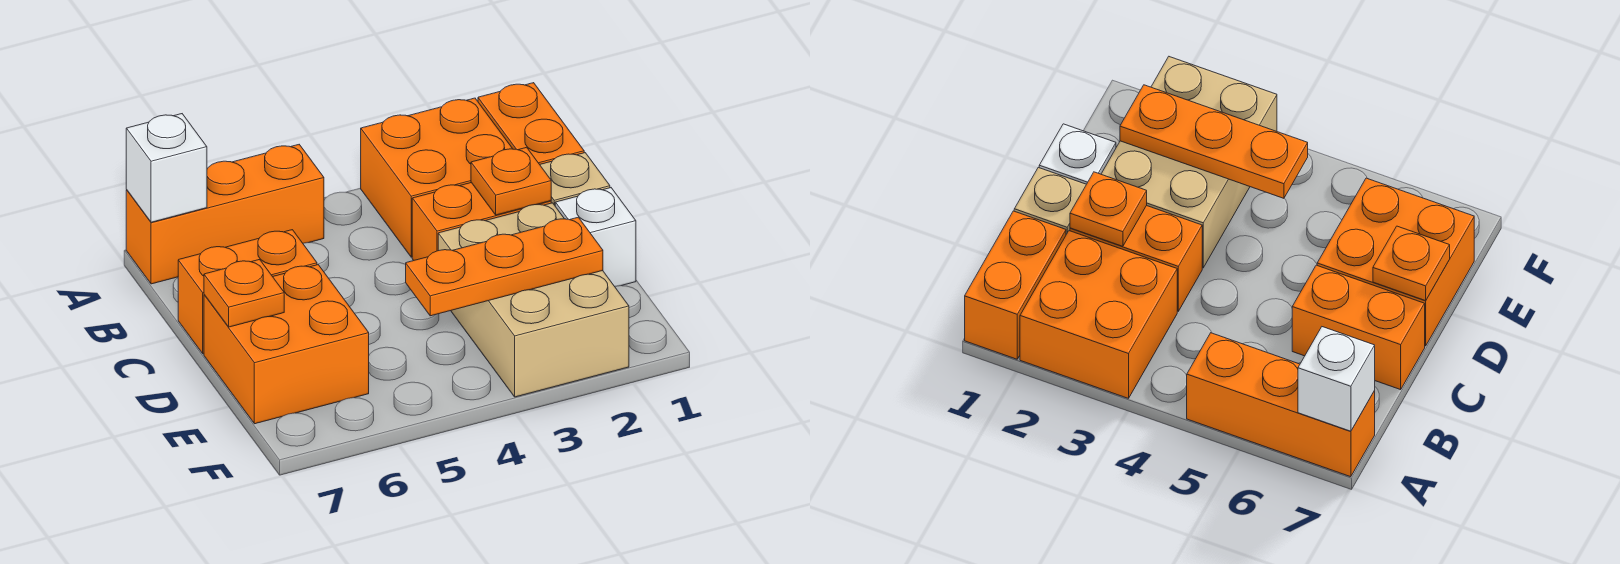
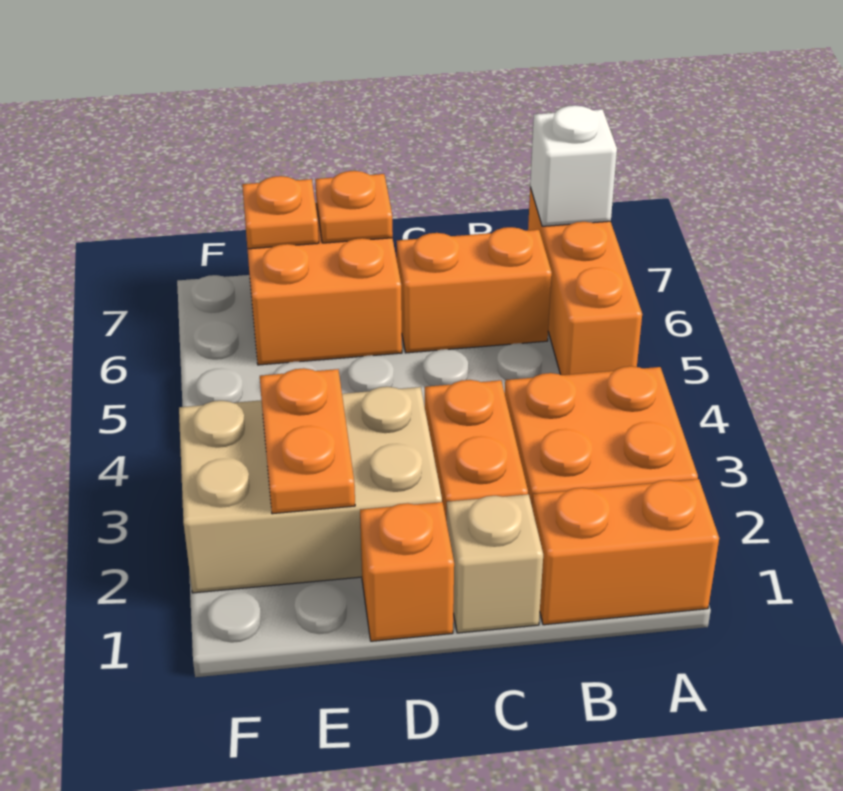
orange plate C2 level 2 -> orange plate E7 level 2
orange brick C6:C7 level 1 -> orange brick B6:C6 level 1
white brick D1 level 1 -> orange brick D1 level 1
orange plate E2:E4 level 2 -> orange plate E2:E3 level 2

